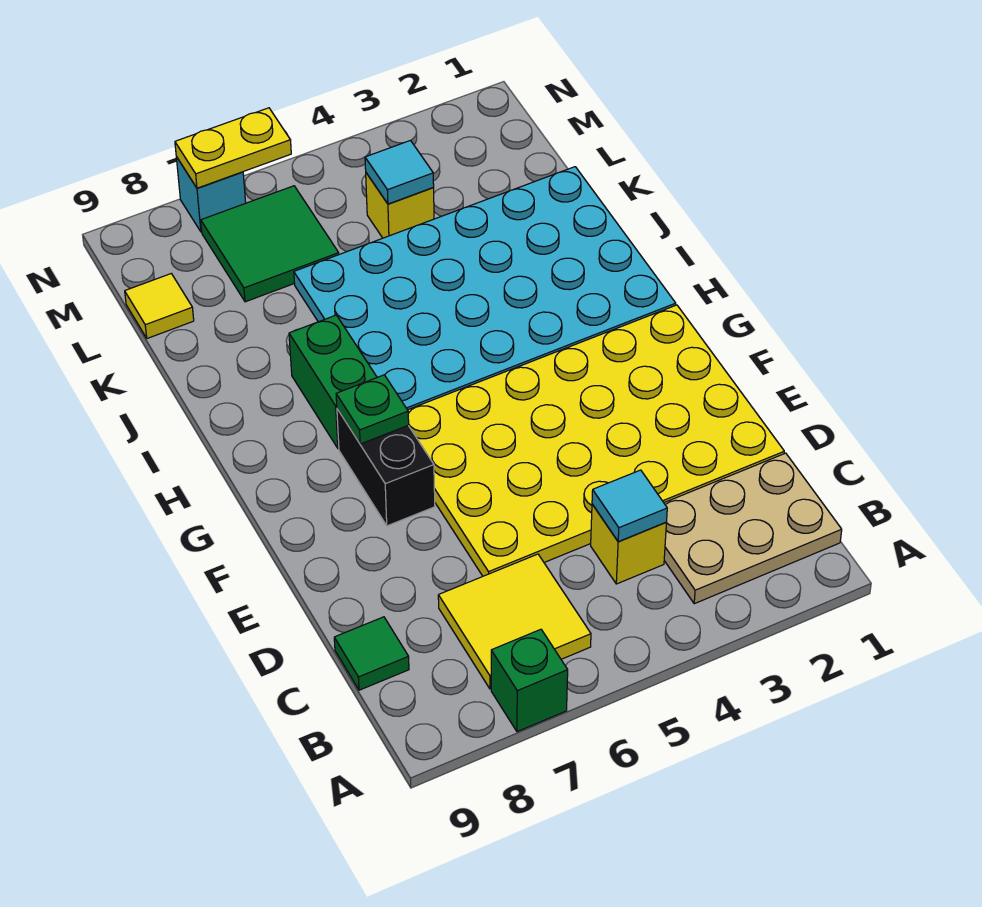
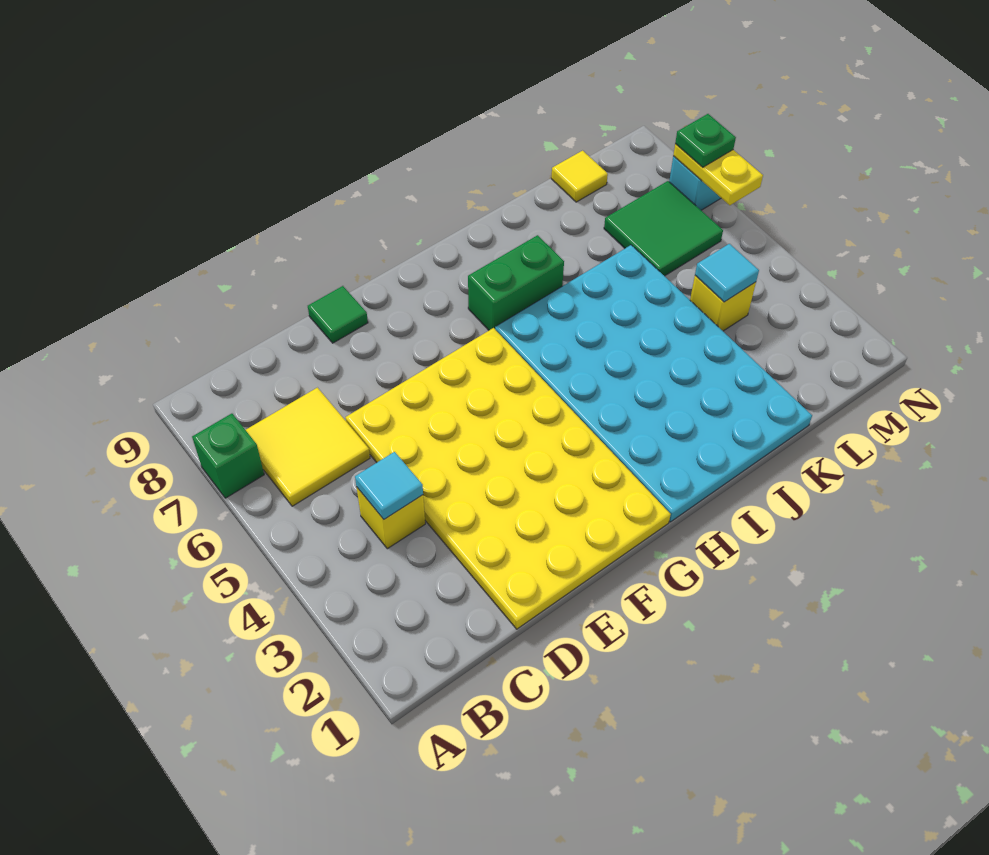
tan plate B1:C3 level 1 -> none
green tile C9 level 1 -> green tile E9 level 1
black brick F7:G7 level 1 -> none
green plate G7 level 2 -> green plate N7 level 3

